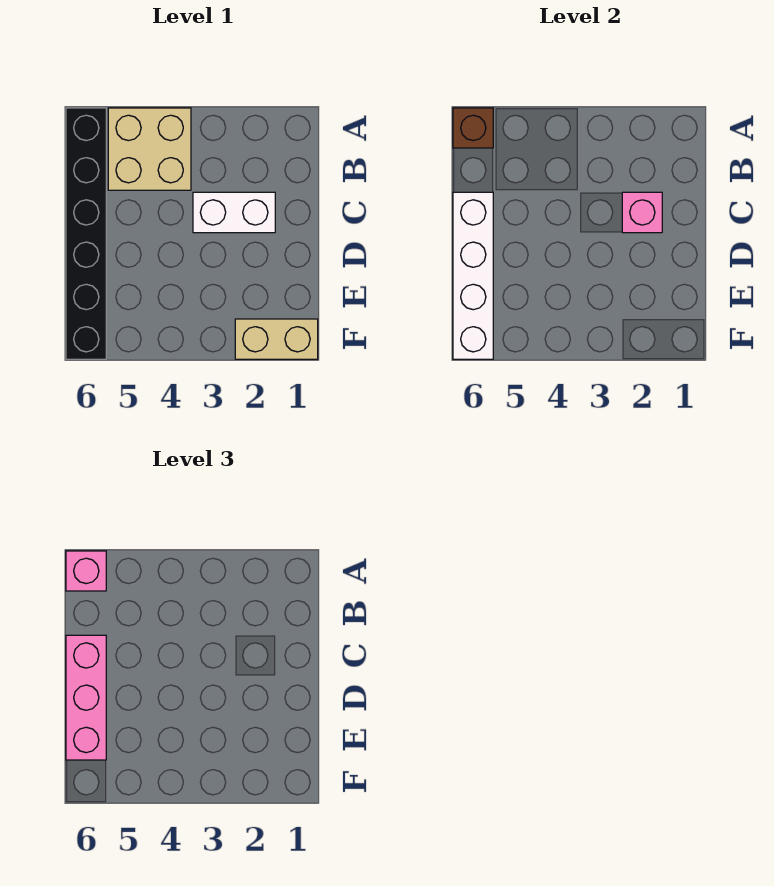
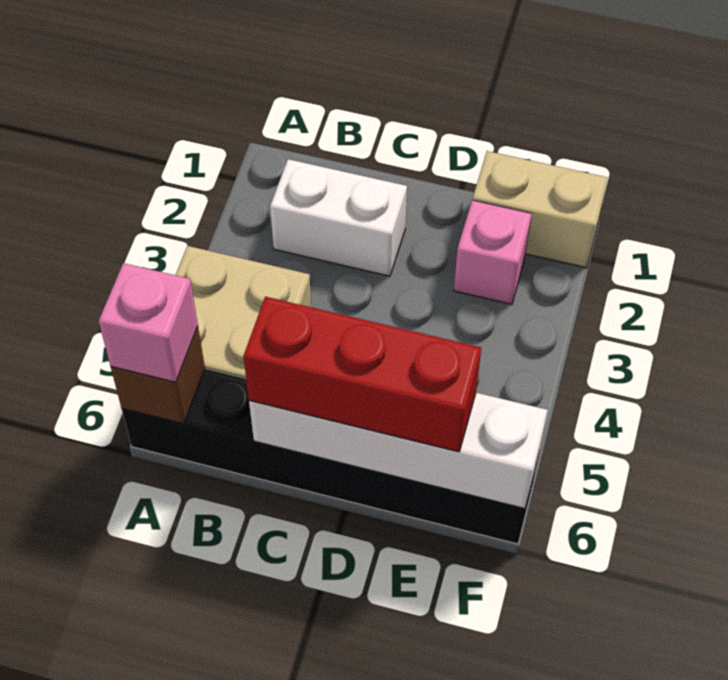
white brick C2:C3 level 1 -> white brick B2:C2 level 1
pink brick C2 level 2 -> pink brick E2 level 1
pink brick C6:E6 level 3 -> red brick C6:E6 level 3
tan brick F1:F2 level 1 -> tan brick E1:F1 level 1

